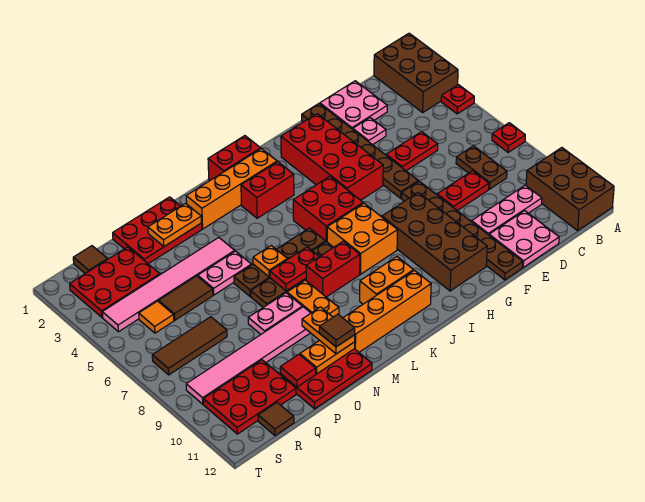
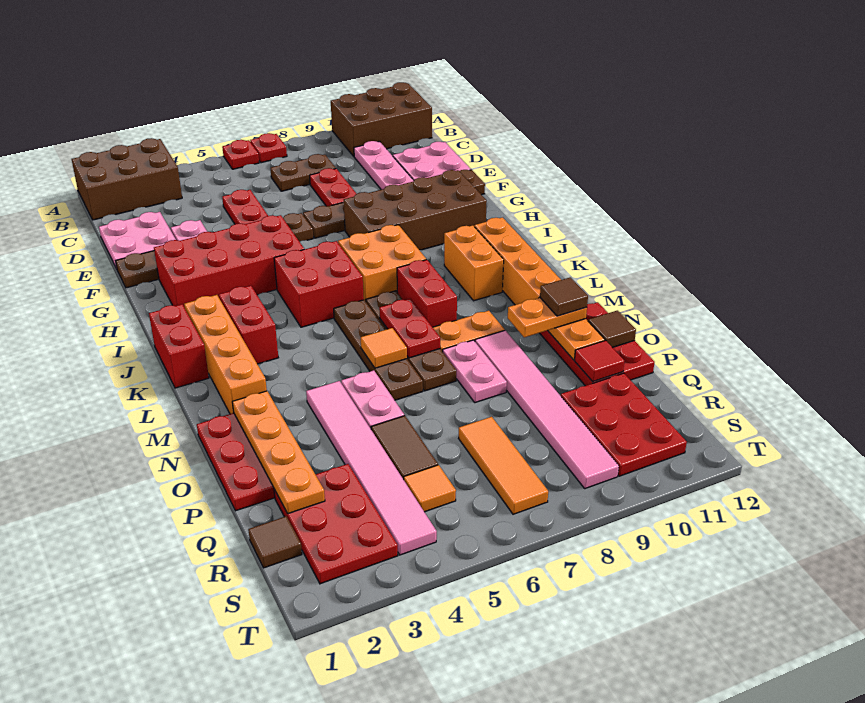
red plate A4 level 1 -> red plate A6 level 1
orange plate M6 level 2 -> orange tile M6 level 2
orange plate N2:O2 level 2 -> orange plate N2:Q2 level 2
brown tile Q7:S7 level 1 -> orange tile Q7:S7 level 1
brown tile R12 level 1 -> brown tile O12 level 2

